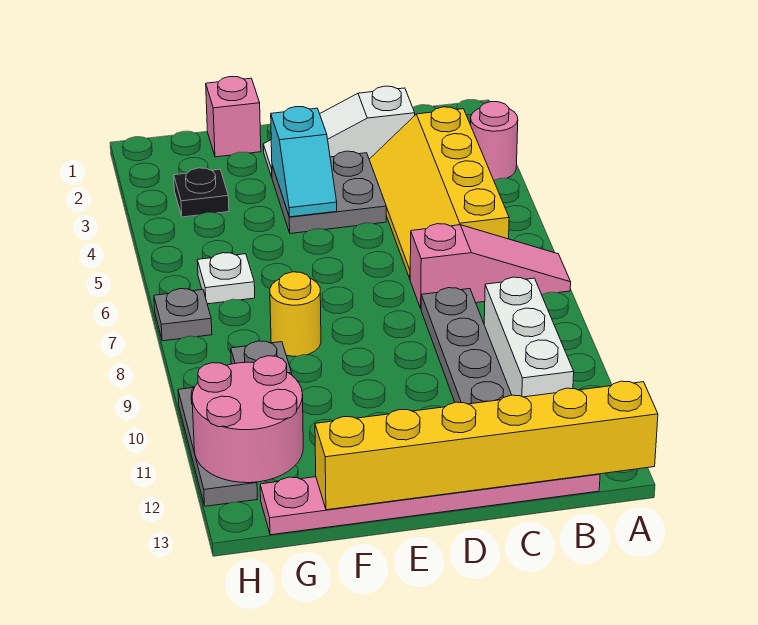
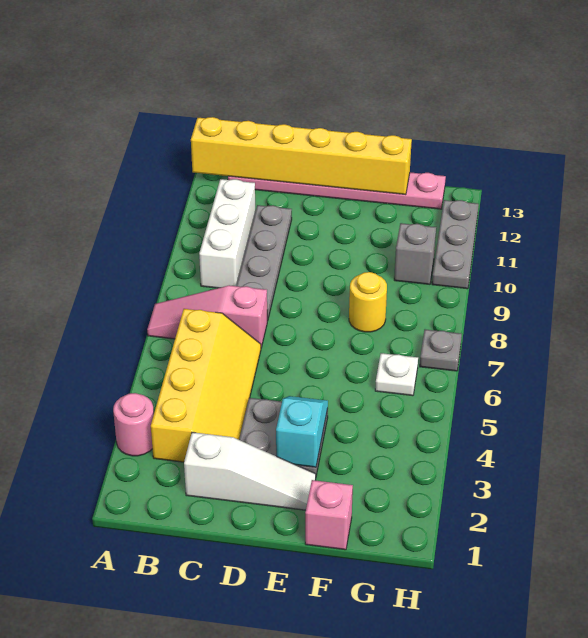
black plate G3 level 1 -> none
pink round brick G11:H12 level 2 -> none

